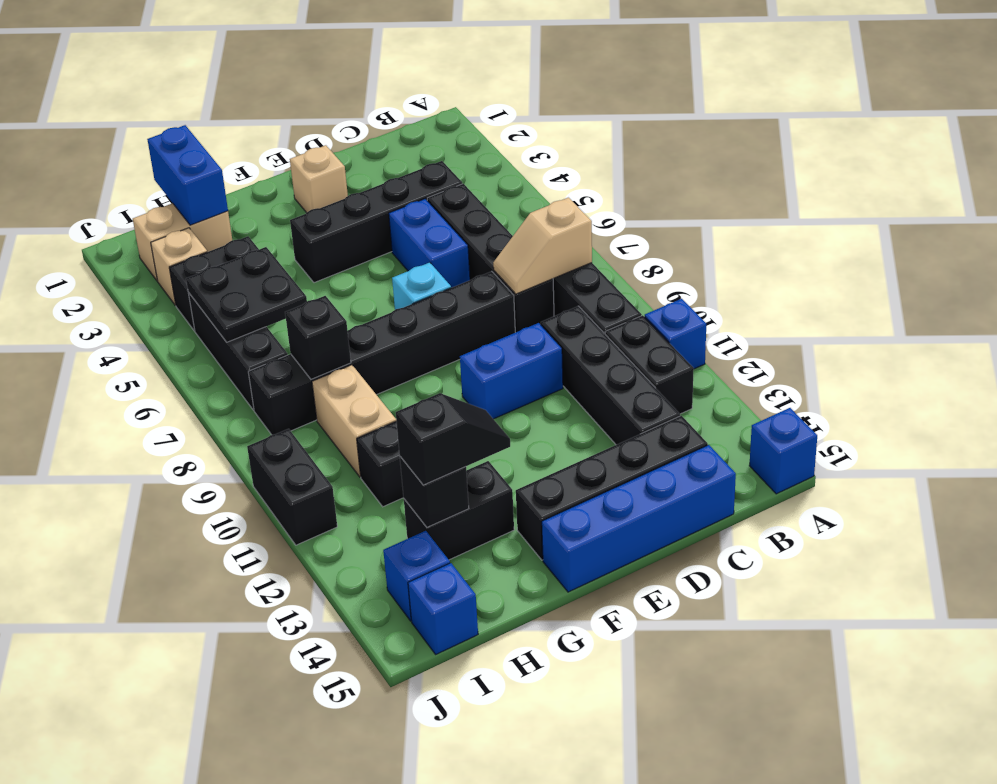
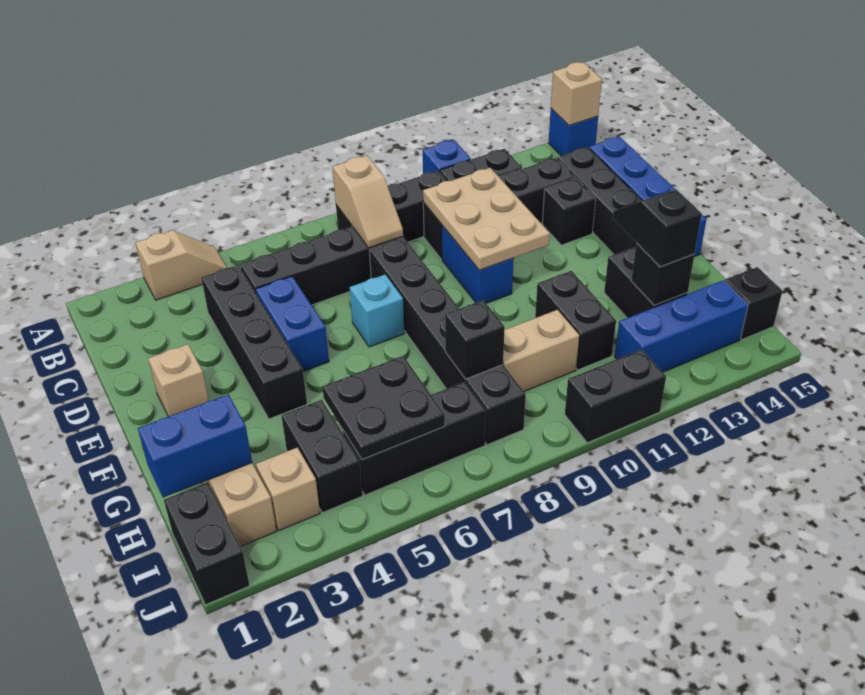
none -> tan slope A3:A4 level 1 top 3
none -> tan brick A15 level 2
none -> tan plate C10:E11 level 2
blue brick D5:D6 level 1 -> blue brick D5:E5 level 1
none -> black brick D13 level 1
none -> black brick I1:J1 level 1
blue brick I14 level 1 -> blue brick I12:I14 level 1
blue brick I15 level 1 -> black brick I15 level 1

